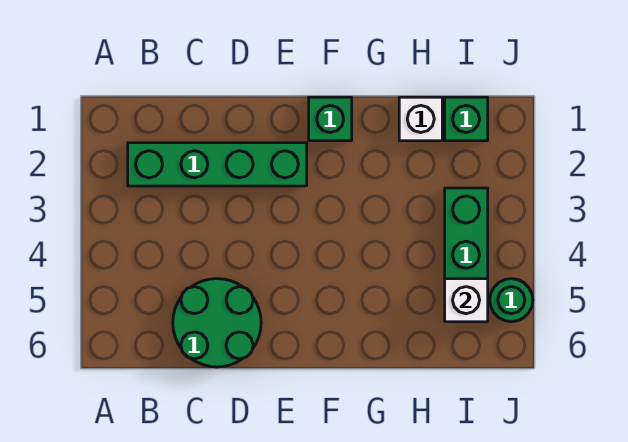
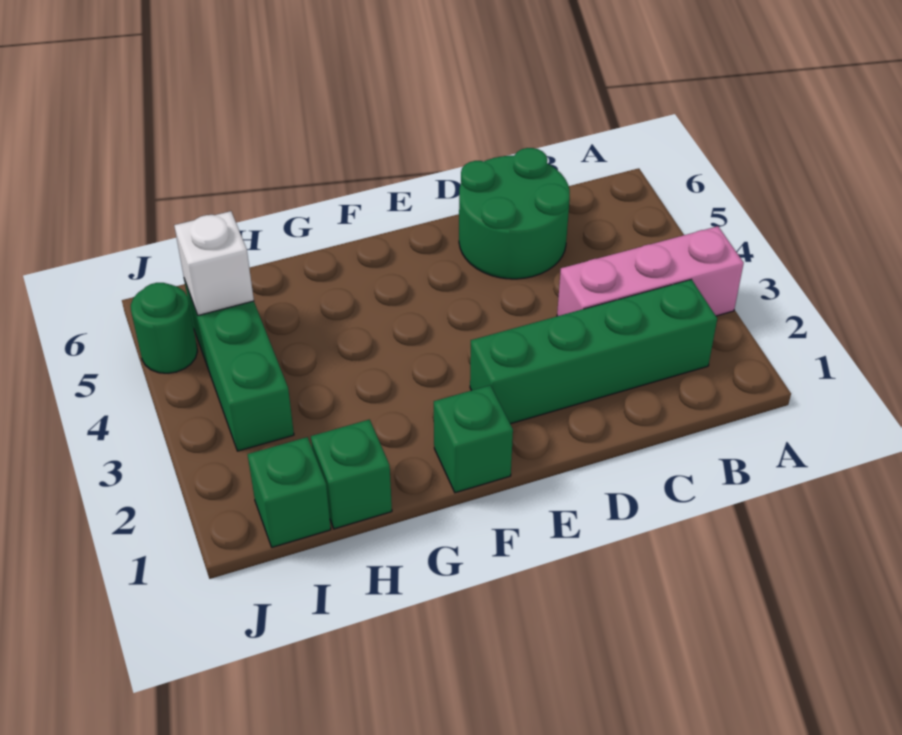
none -> pink brick A3:C3 level 1
white brick H1 level 1 -> green brick H1 level 1

